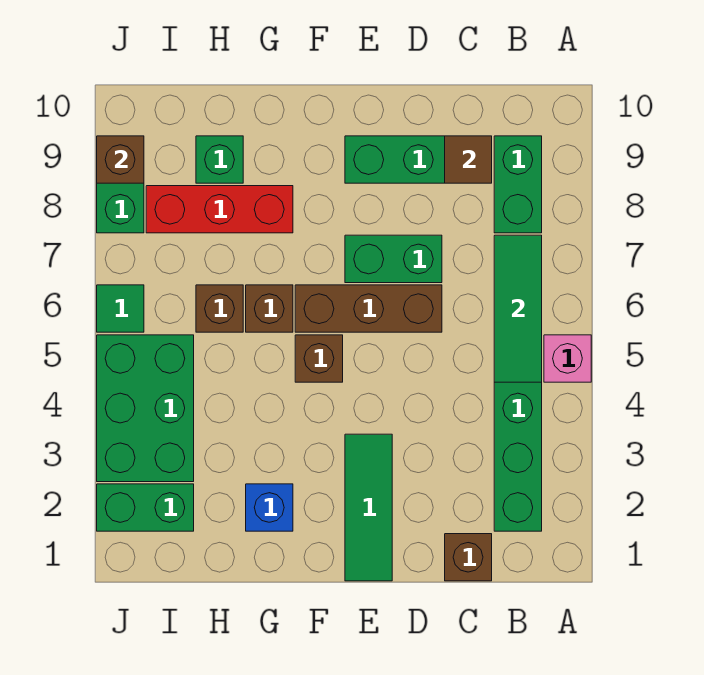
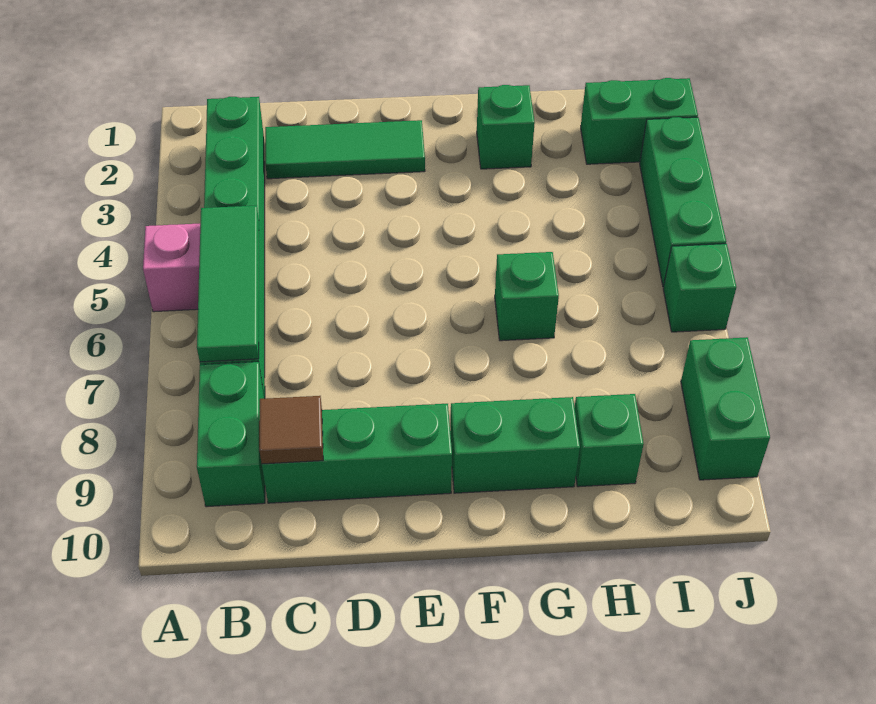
brown brick C1 level 1 -> none
brown brick D6:F6 level 1 -> none
green brick D7:E7 level 1 -> green brick F9:G9 level 1
green tile E1:E3 level 1 -> green tile C2:E2 level 1
brown brick F5 level 1 -> none
blue brick G2 level 1 -> green brick G2 level 1
brown brick G6 level 1 -> green brick G6 level 1
red brick G8:I8 level 1 -> none
brown brick H6 level 1 -> none
green brick I3:J5 level 1 -> green brick J3:J5 level 1
green tile J6 level 1 -> green brick J6 level 1
brown brick J9 level 2 -> none

